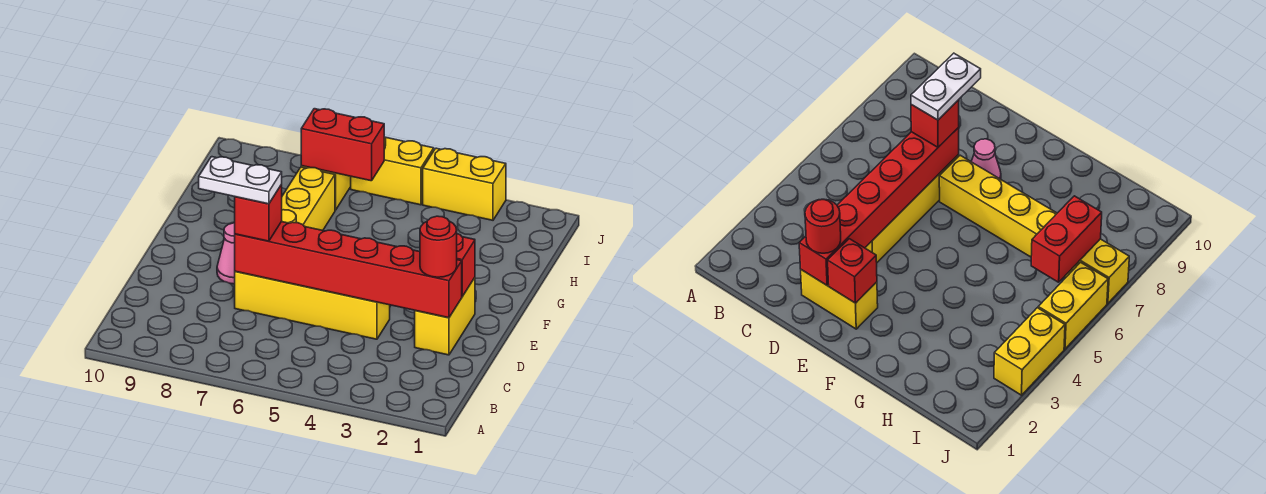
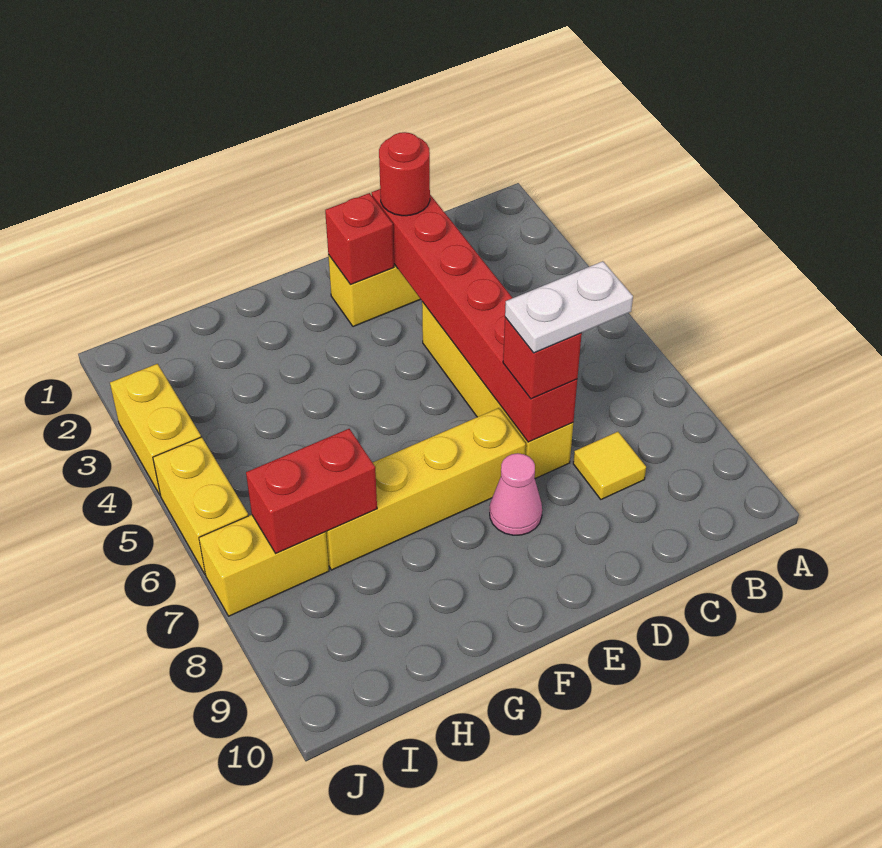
none -> yellow tile C8 level 1
white plate D7:D8 level 4 -> white plate C7:D7 level 4
red brick I6:I7 level 2 -> red brick H7:I7 level 2

